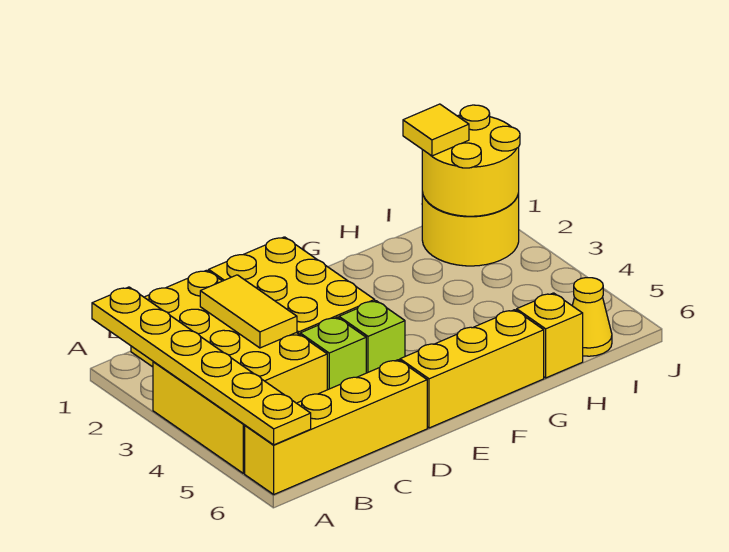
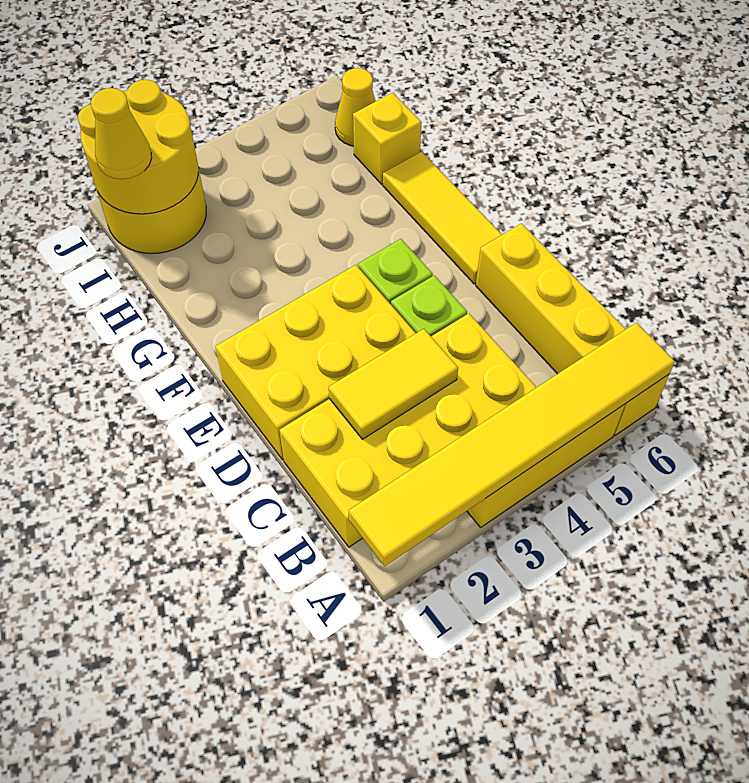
yellow plate A1:A6 level 2 -> yellow tile A1:A6 level 2
yellow brick E6:G6 level 1 -> yellow tile E6:G6 level 1
yellow tile I1 level 3 -> yellow cone I1 level 3

